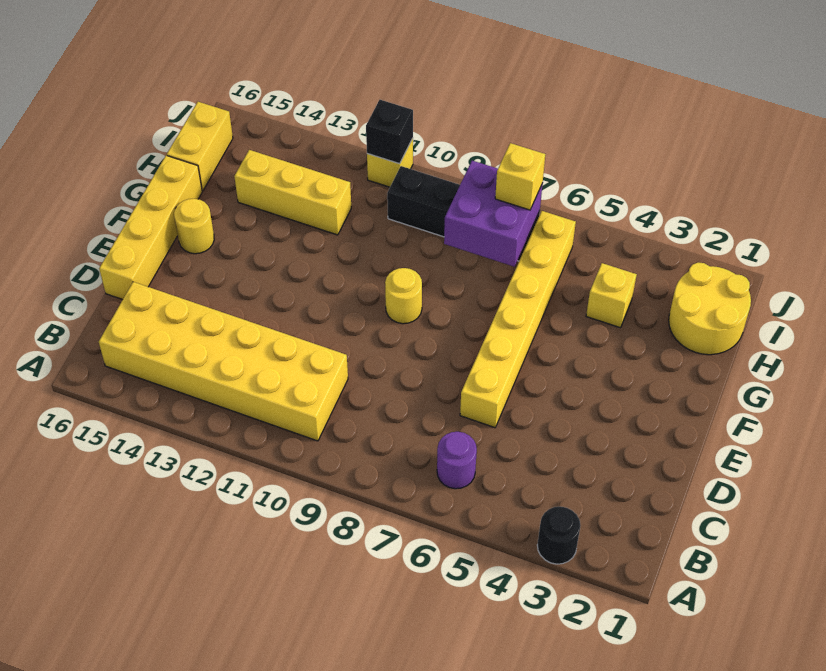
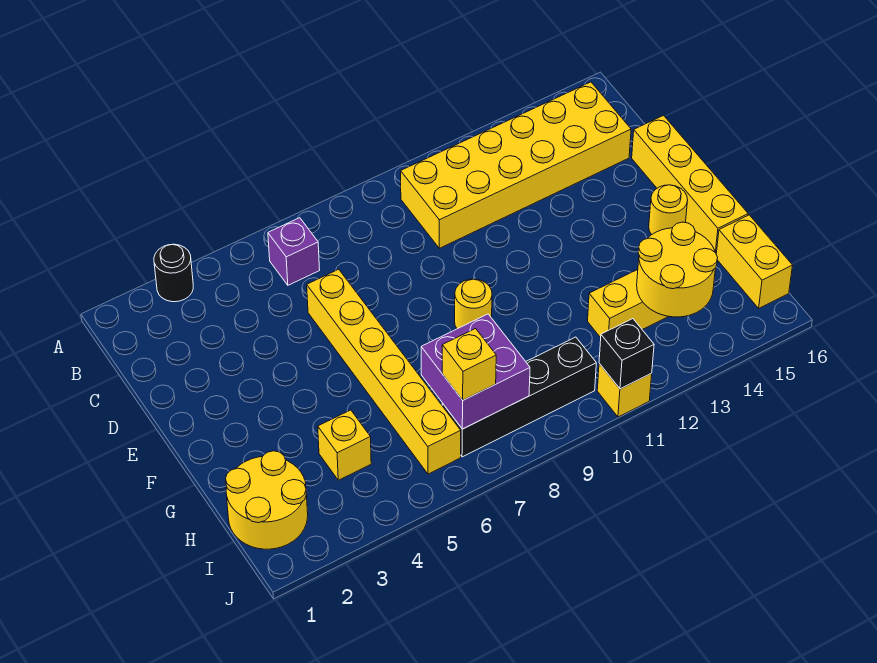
purple round brick B6 level 1 -> purple brick B6 level 1
none -> yellow round brick H13:I14 level 2

